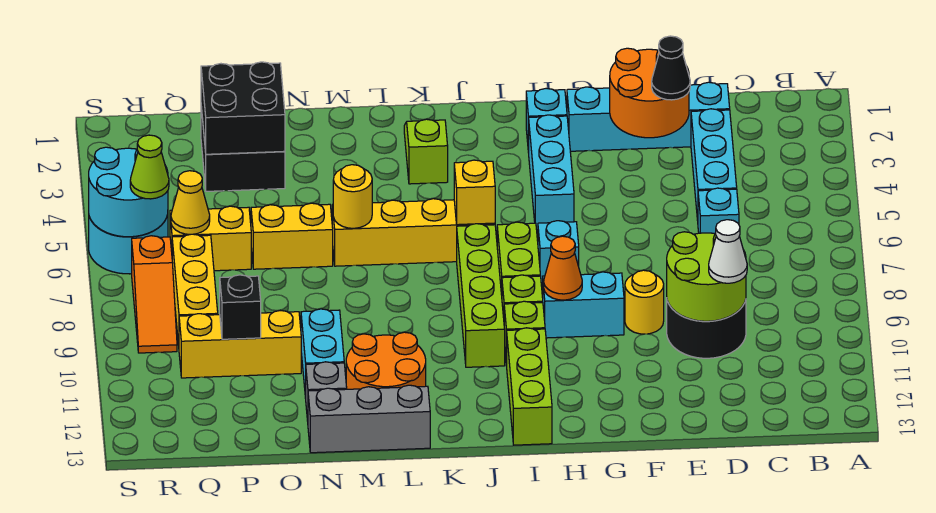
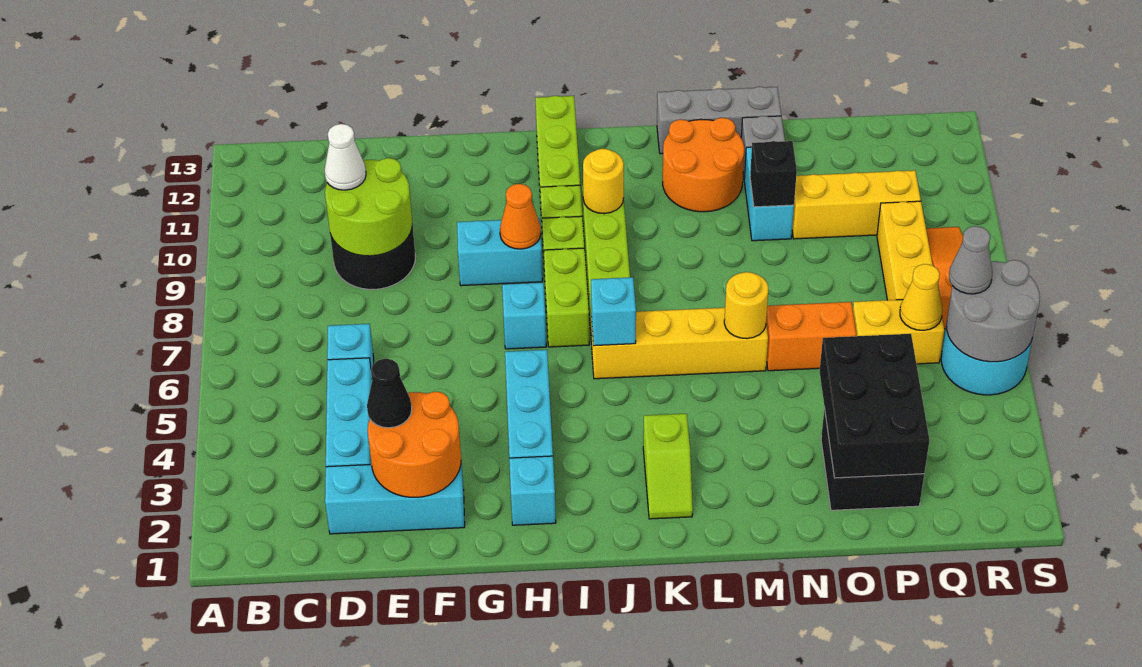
cyan brick D2:G2 level 1 -> cyan brick D2:F2 level 1
yellow round brick F9 level 1 -> yellow round brick J10 level 2
yellow brick J6 level 2 -> cyan brick J6 level 2
yellow brick N6:O6 level 1 -> orange brick N6:O6 level 1
black brick O2:P3 level 2 -> black brick O2:P4 level 2
black brick P10 level 2 -> black brick N10 level 2
cyan round brick R5:S6 level 2 -> grey round brick R5:S6 level 2
lime cone R6 level 3 -> grey cone R6 level 3

